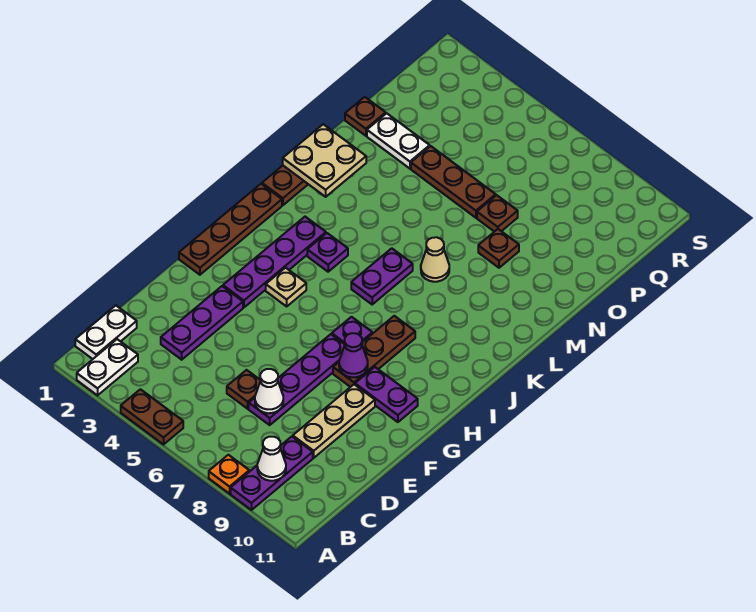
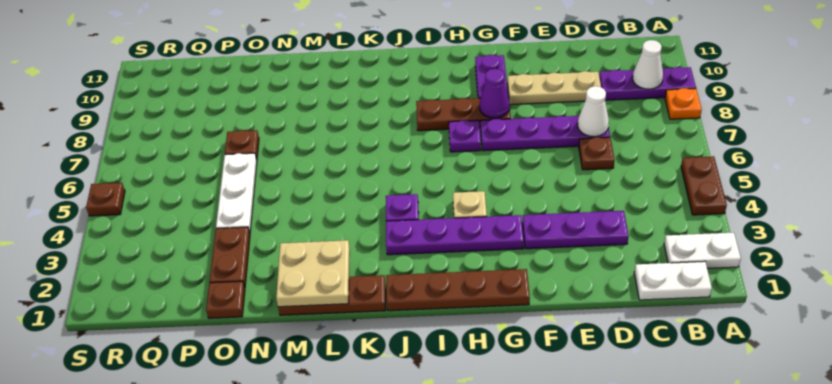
purple plate J6:K6 level 1 -> none
tan cone L7 level 1 -> none
brown plate N8 level 1 -> brown plate S5 level 1
white plate O2:O3 level 1 -> brown plate O2:O3 level 1
brown plate O4:O6 level 1 -> white plate O4:O6 level 1

